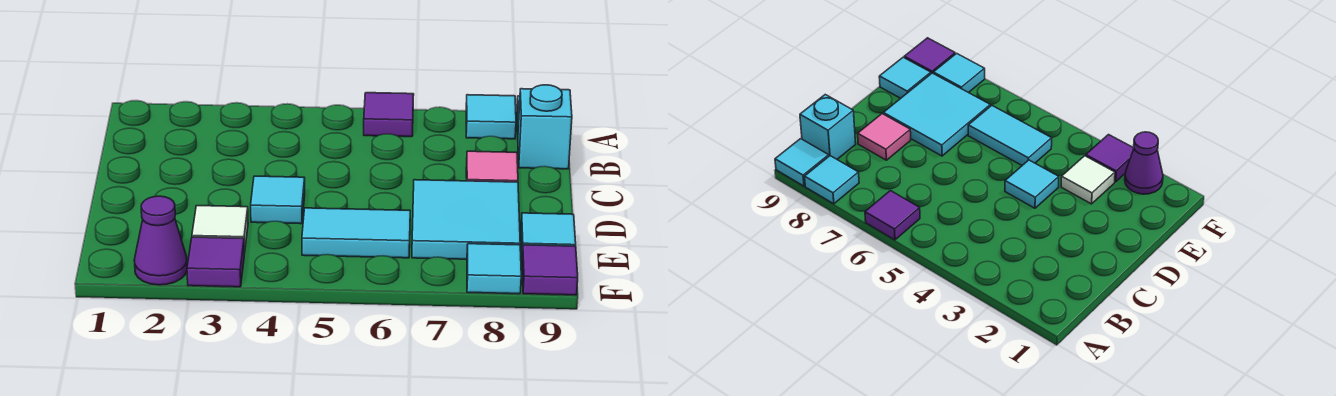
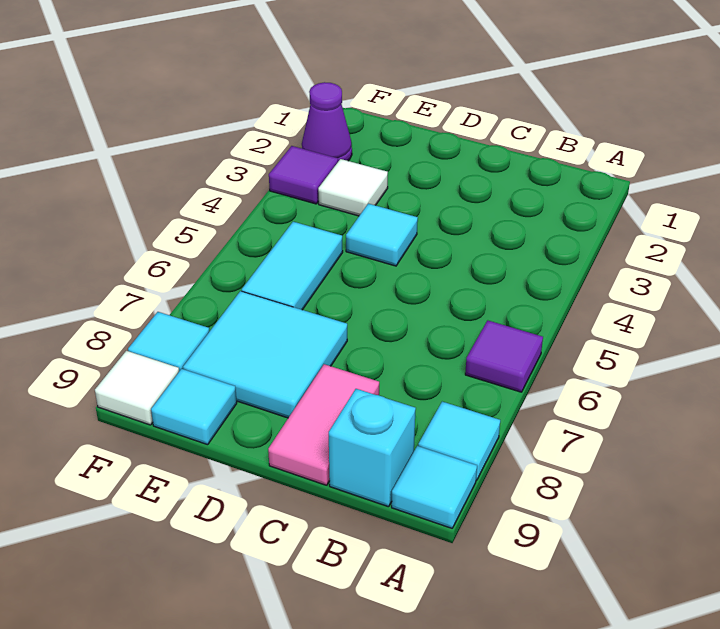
pink tile C8 level 1 -> pink tile C8:C9 level 1
purple tile F9 level 1 -> white tile F9 level 1

